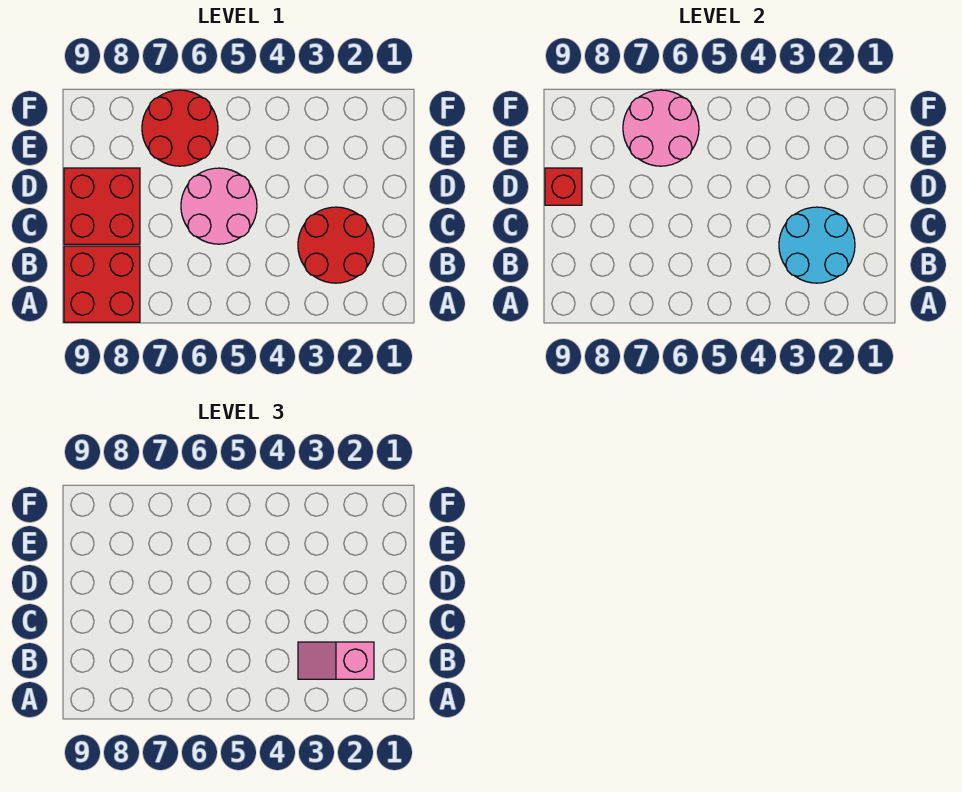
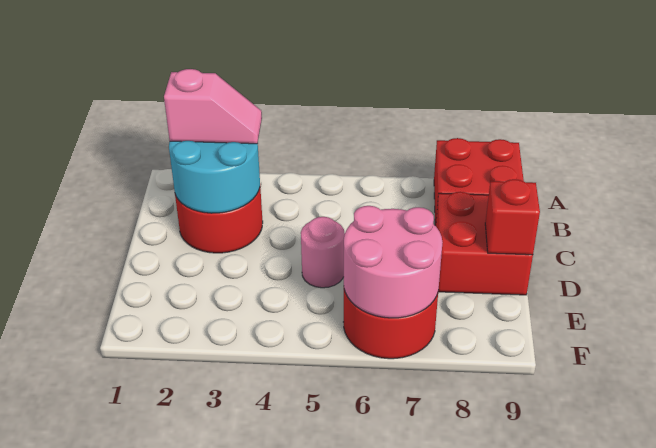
pink round brick C5:D6 level 1 -> pink round brick D5 level 1

